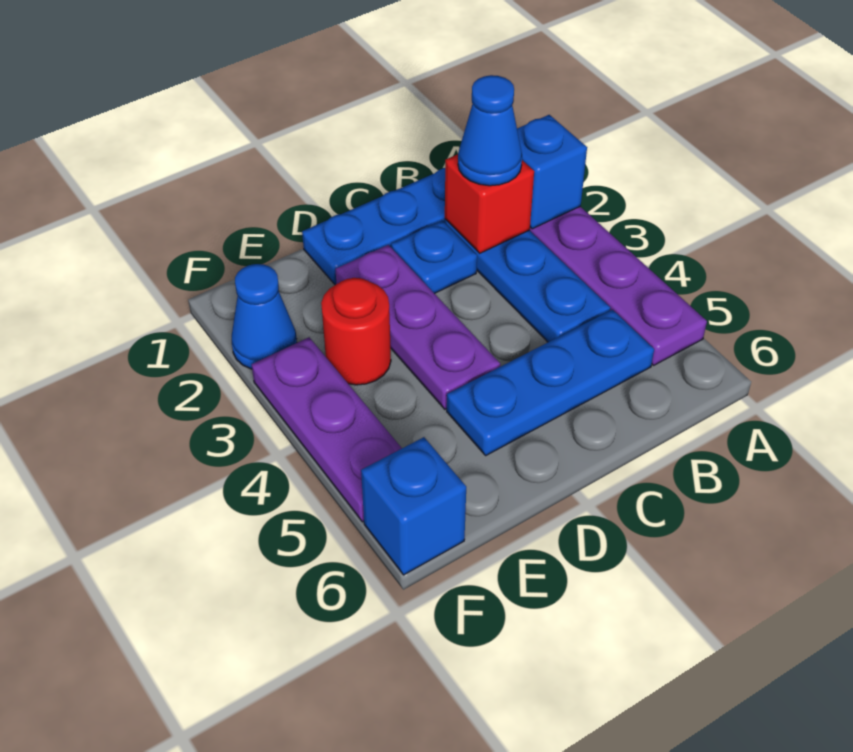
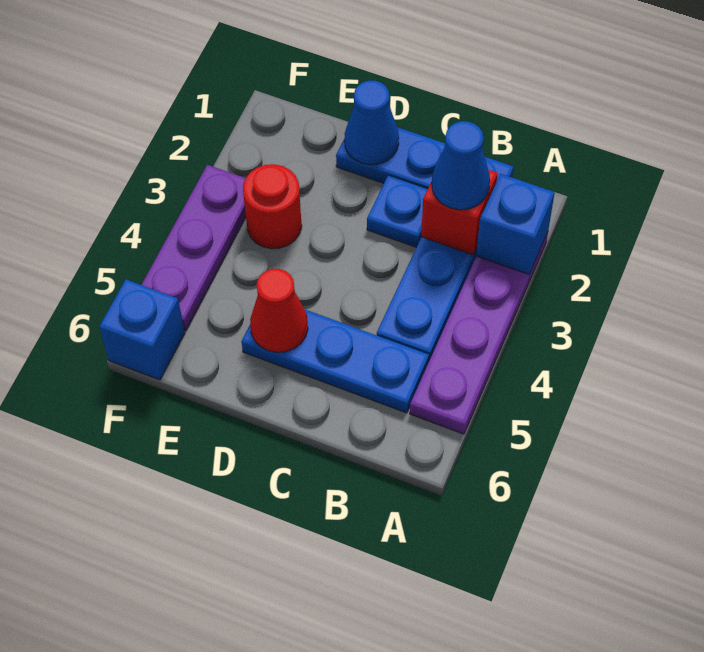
purple plate D2:D4 level 1 -> none
none -> red cone D5 level 2
blue cone F2 level 1 -> blue cone D1 level 2

